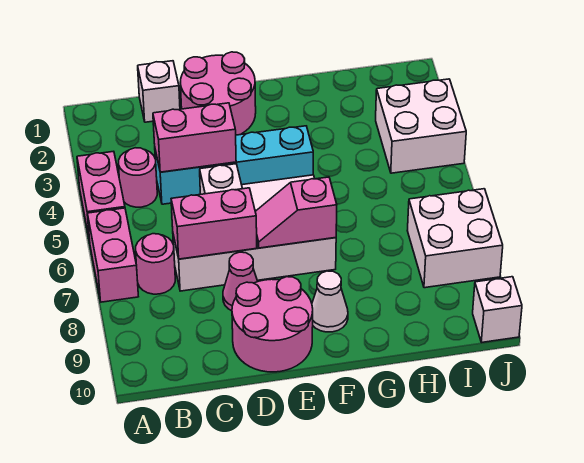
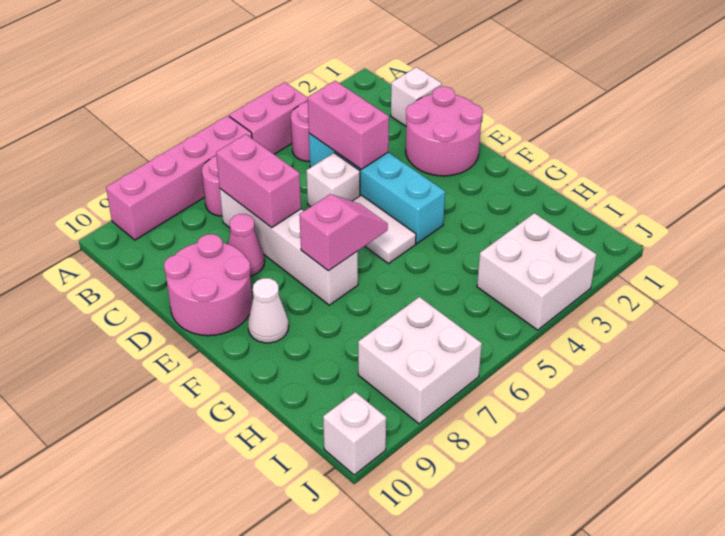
pink brick A6:A7 level 1 -> pink brick A6:A9 level 1
pink slope E7:F7 level 2 top F -> pink slope F6:F7 level 2 top 7

